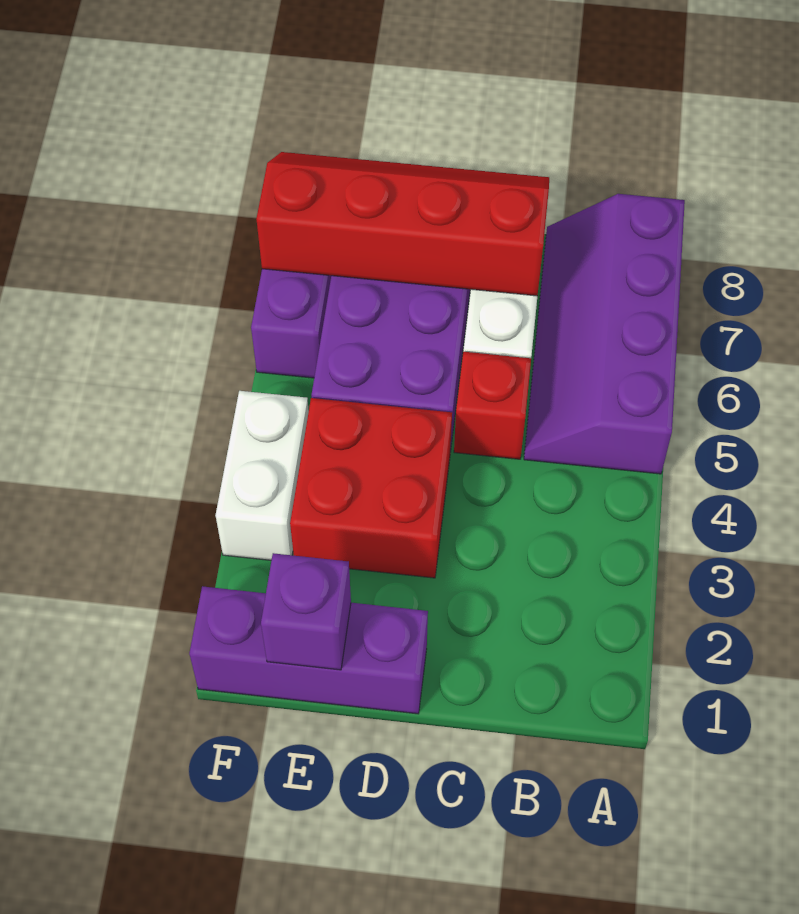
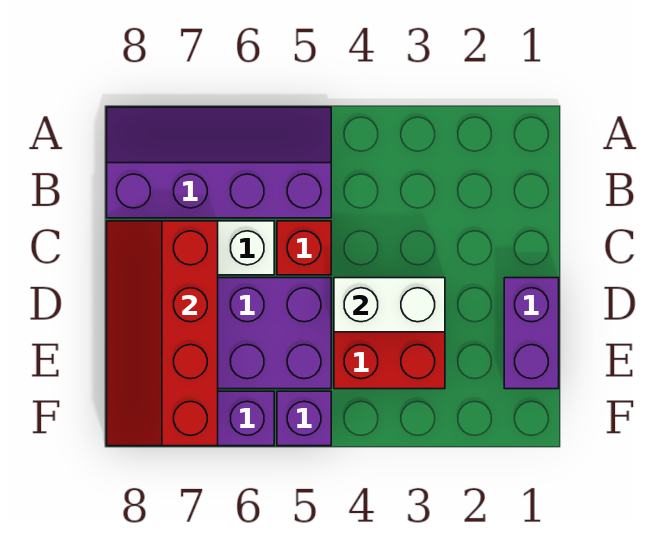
purple slope A5:B8 level 1 top A -> purple slope A5:B8 level 1 top B
purple brick D1:F1 level 1 -> purple brick D1:E1 level 1
purple brick E1 level 2 -> purple brick F5 level 1
white brick F3:F4 level 1 -> white brick D3:D4 level 2

